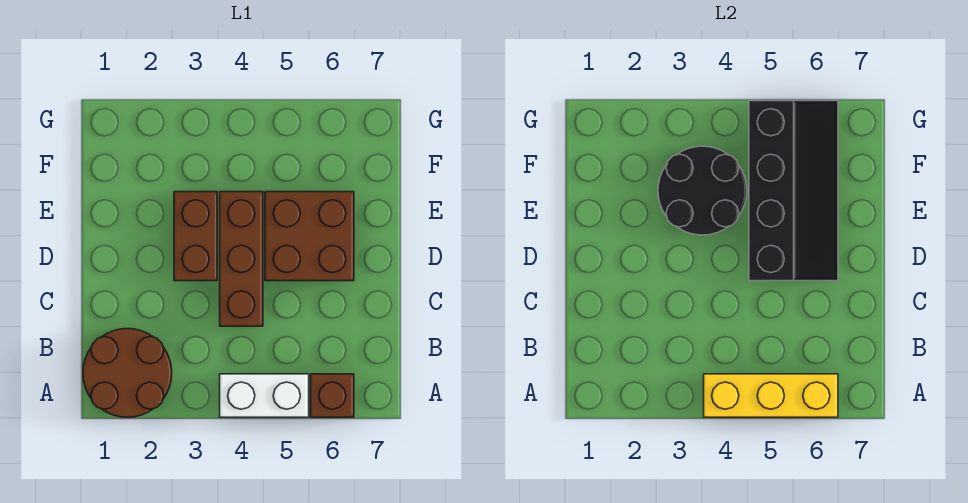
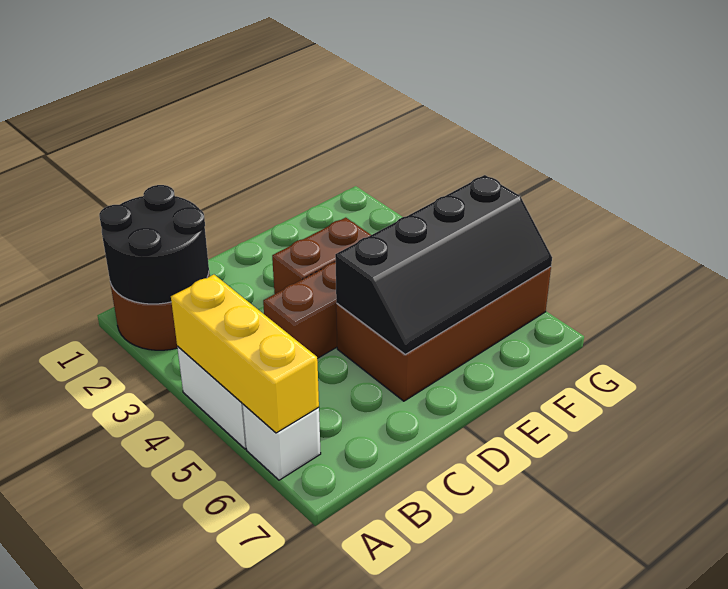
brown brick A6 level 1 -> white brick A6 level 1
brown brick D5:E6 level 1 -> brown brick D5:G6 level 1
black round brick E3:F4 level 2 -> black round brick A1:B2 level 2

